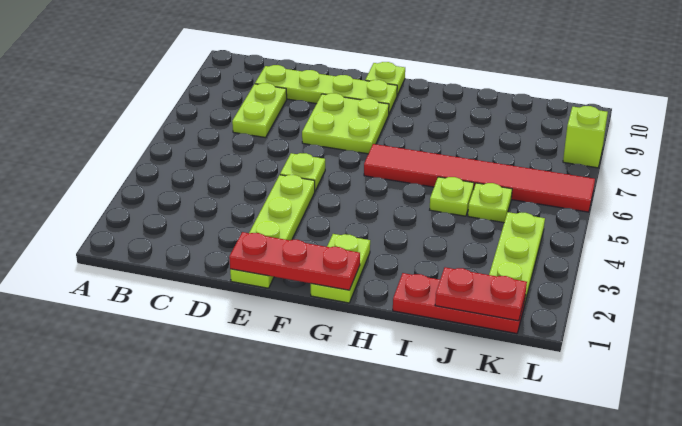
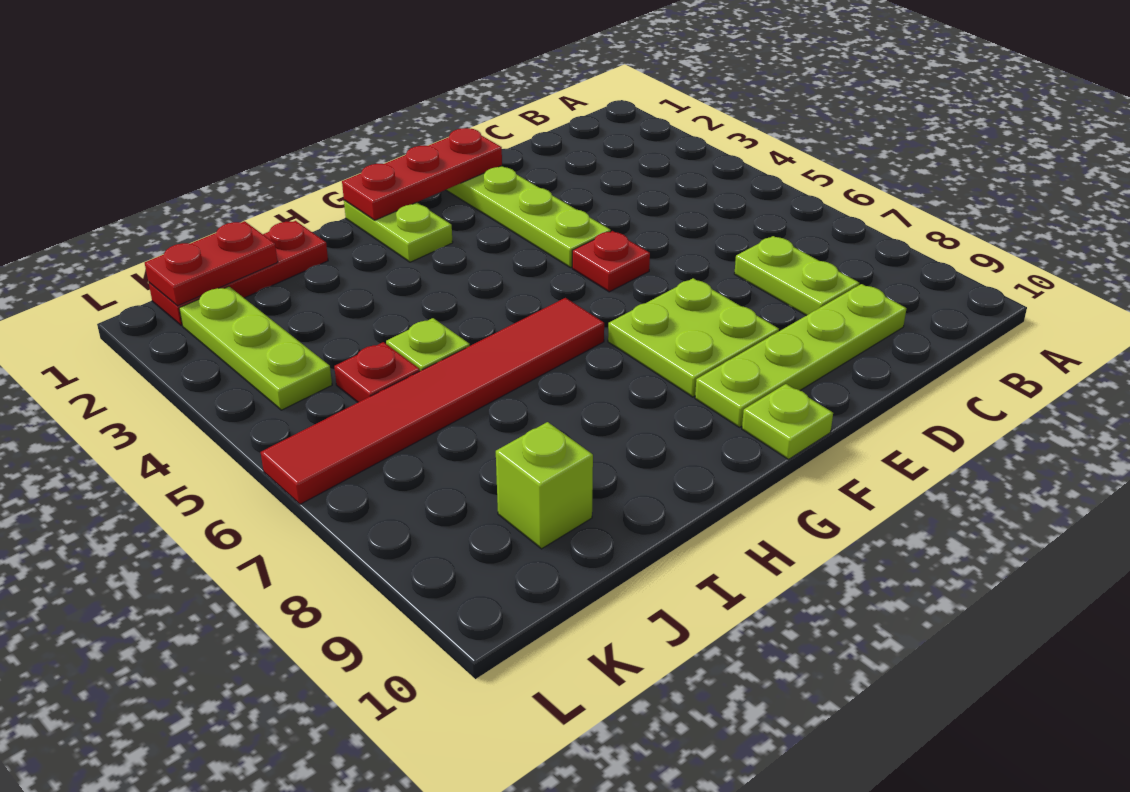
lime plate E5 level 1 -> red plate E5 level 1
lime plate J5 level 1 -> red plate J5 level 1
lime brick L8 level 1 -> lime brick J9 level 1

